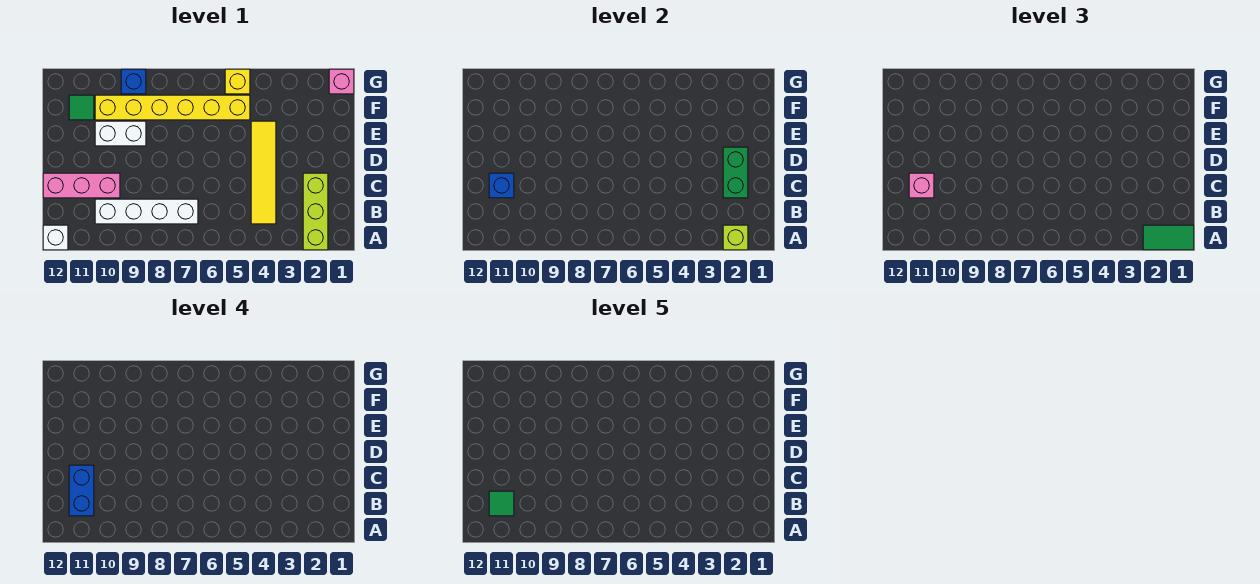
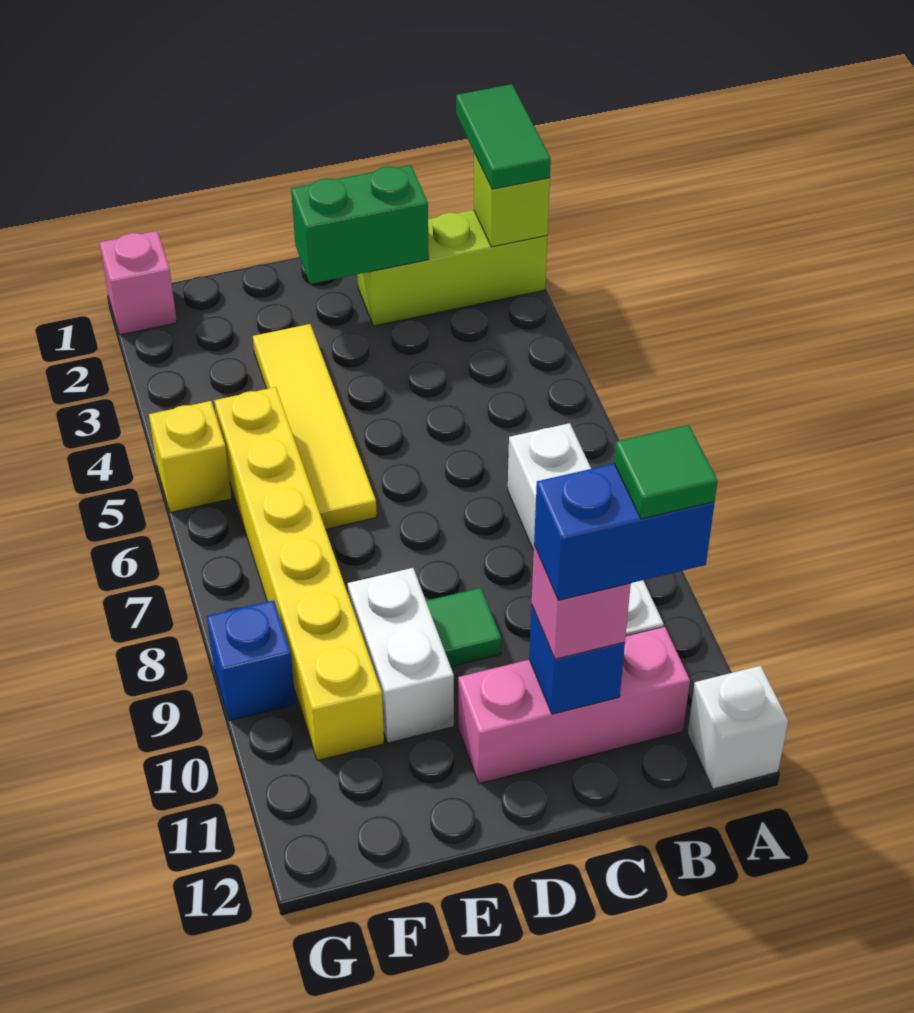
yellow tile B4:E4 level 1 -> yellow tile E3:E6 level 1
pink brick C10:C12 level 1 -> pink brick B11:D11 level 1
green tile F11 level 1 -> green tile D9 level 1

